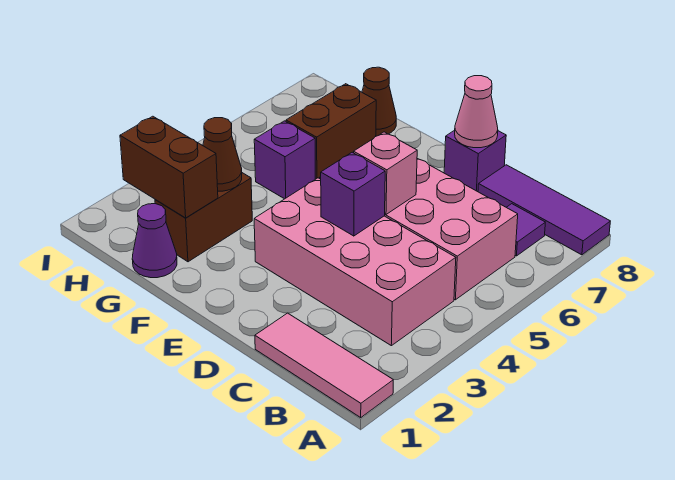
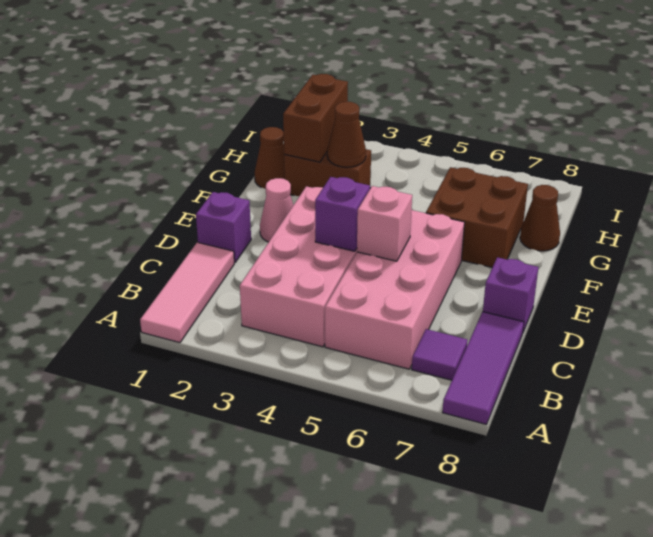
pink cone D8 level 2 -> pink cone E2 level 1
purple cone G1 level 1 -> brown cone G1 level 1
purple brick G5 level 1 -> purple brick D1 level 1
brown brick G6:G7 level 1 -> brown brick F6:G7 level 1

